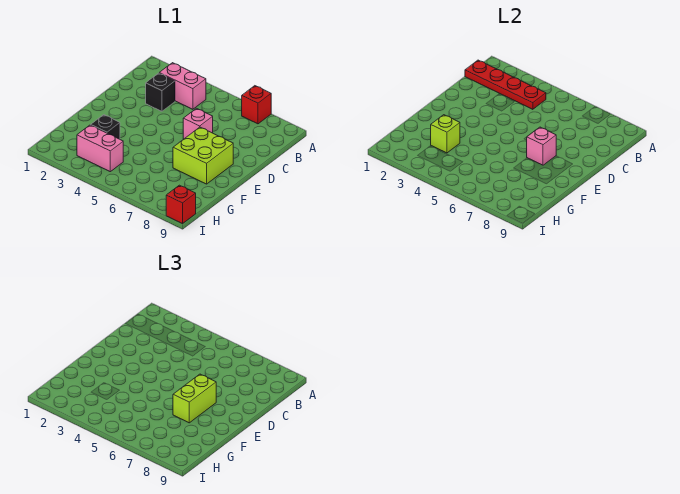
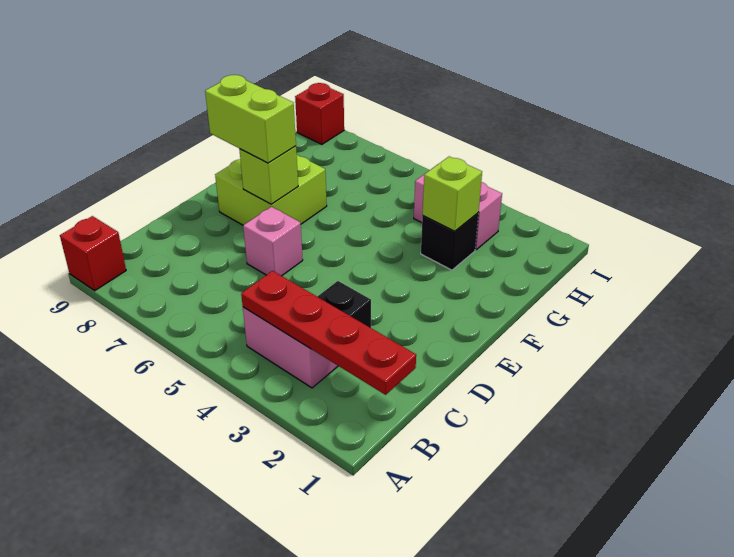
red brick A7 level 1 -> red brick A9 level 1
pink brick E7 level 2 -> lime brick E7 level 2
lime brick E7:F7 level 3 -> lime brick E7:E8 level 3

